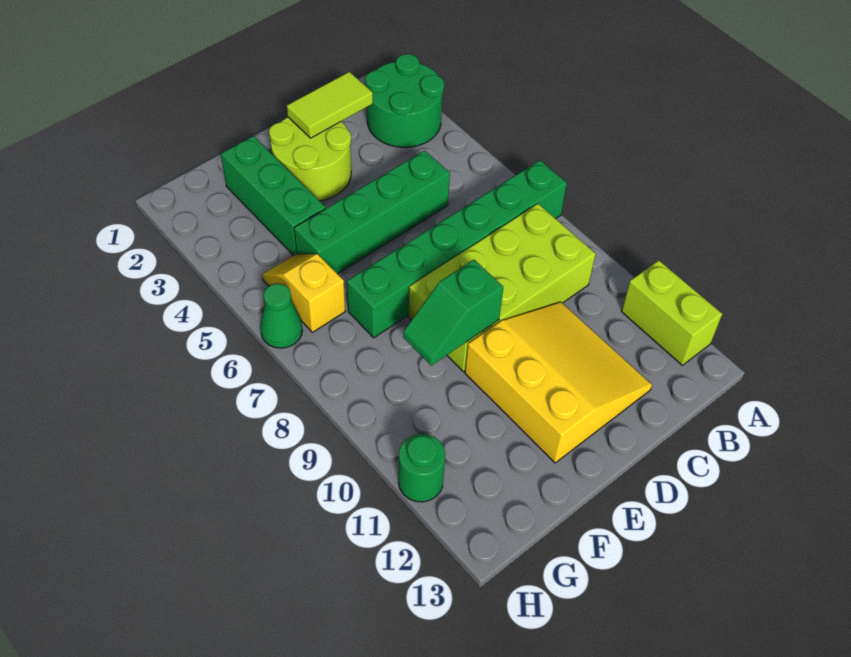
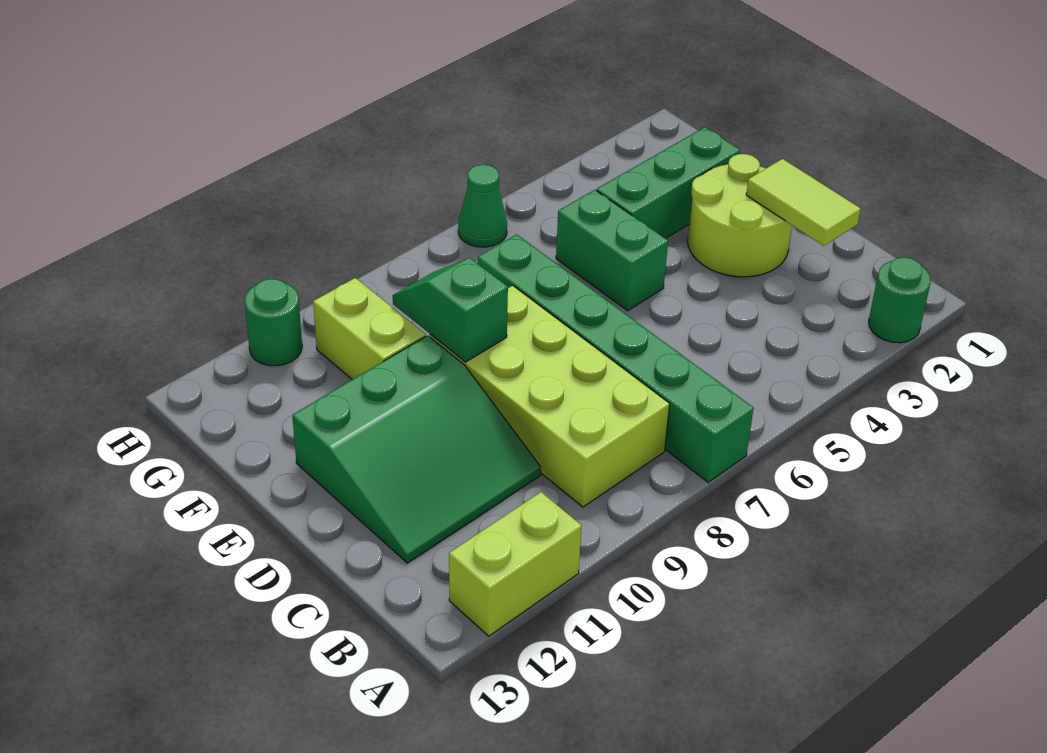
green round brick A2:B3 level 1 -> green round brick A2 level 1
green brick C5:F5 level 1 -> green brick E5:F5 level 1
yellow slope C10:E12 level 1 top E -> green slope C10:E12 level 1 top E
none -> lime brick F10:G10 level 1
yellow slope G5:G6 level 1 top 6 -> none

